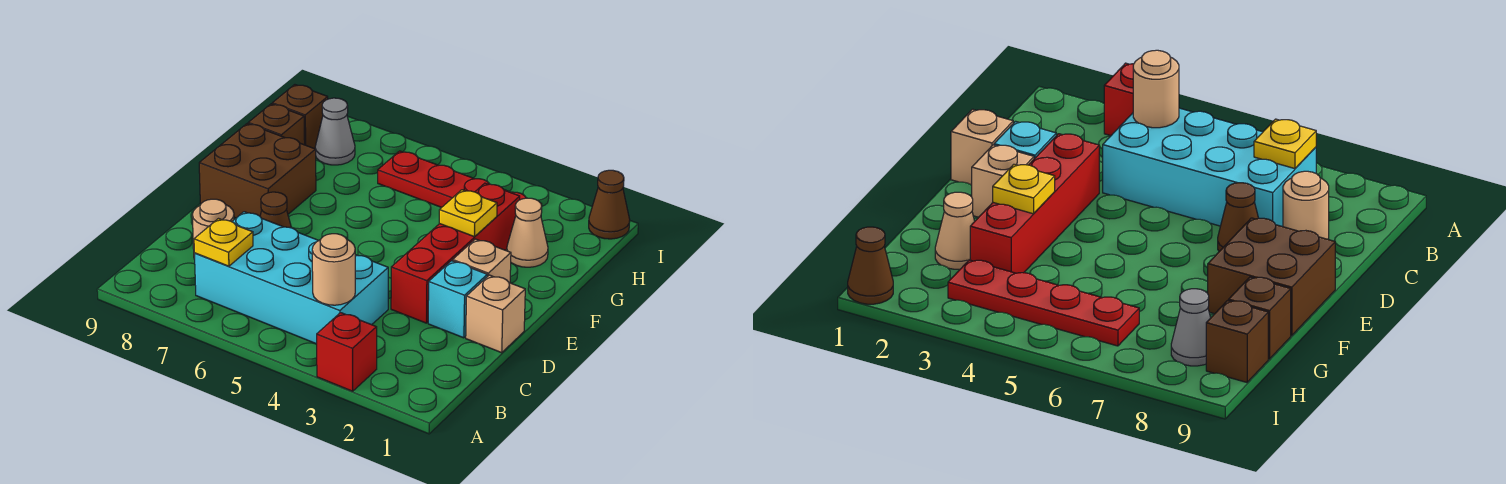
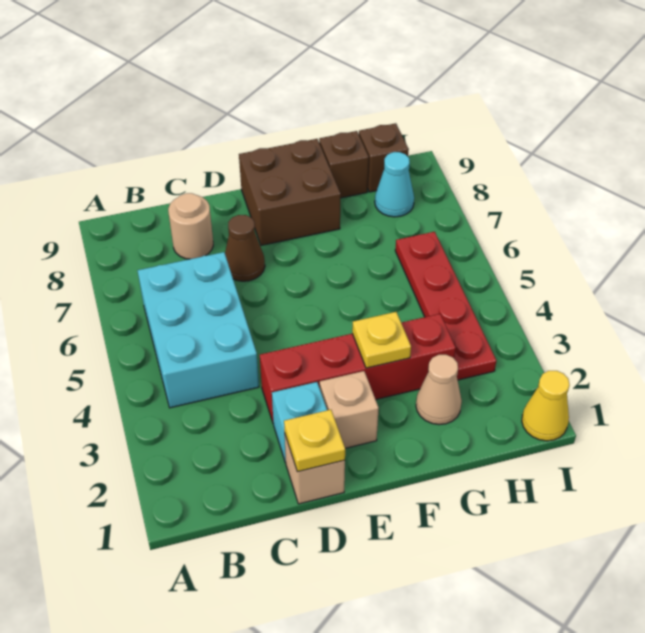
red brick A3 level 1 -> none
cyan brick B4:C7 level 1 -> cyan brick B4:C6 level 1
tan round brick B4 level 2 -> none
yellow plate B7 level 2 -> yellow plate D1 level 2
grey cone H8 level 1 -> cyan cone H8 level 1
brown cone I1 level 1 -> yellow cone I1 level 1

